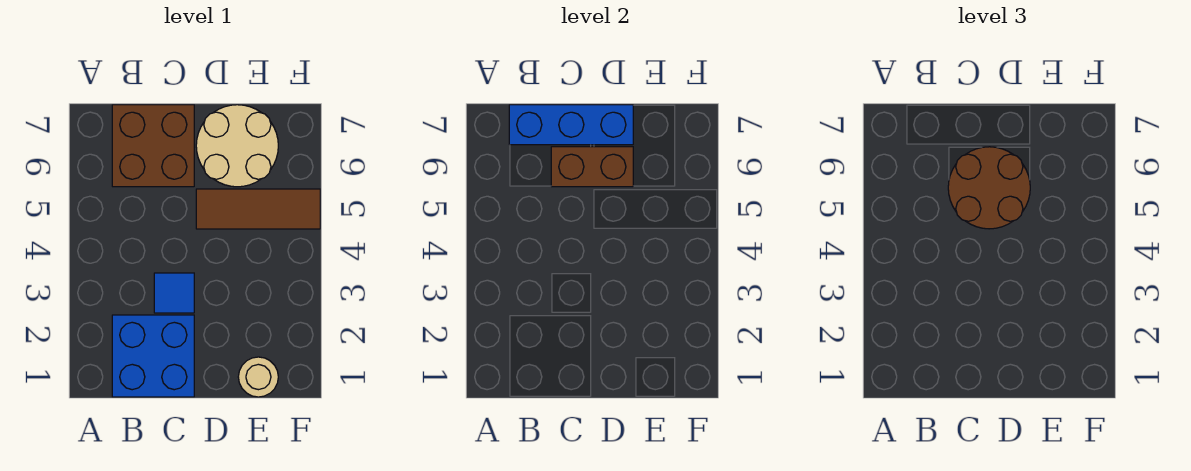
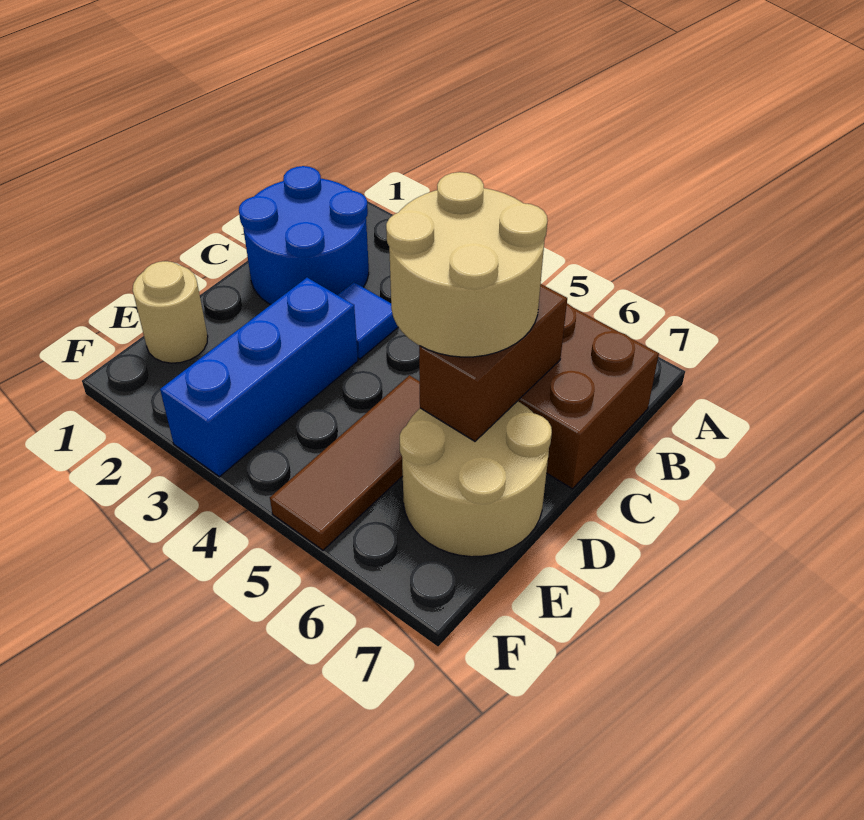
blue brick B1:C2 level 1 -> blue round brick B1:C2 level 1
blue brick B7:D7 level 2 -> blue brick D3:F3 level 1
brown round brick C5:D6 level 3 -> tan round brick C5:D6 level 3

